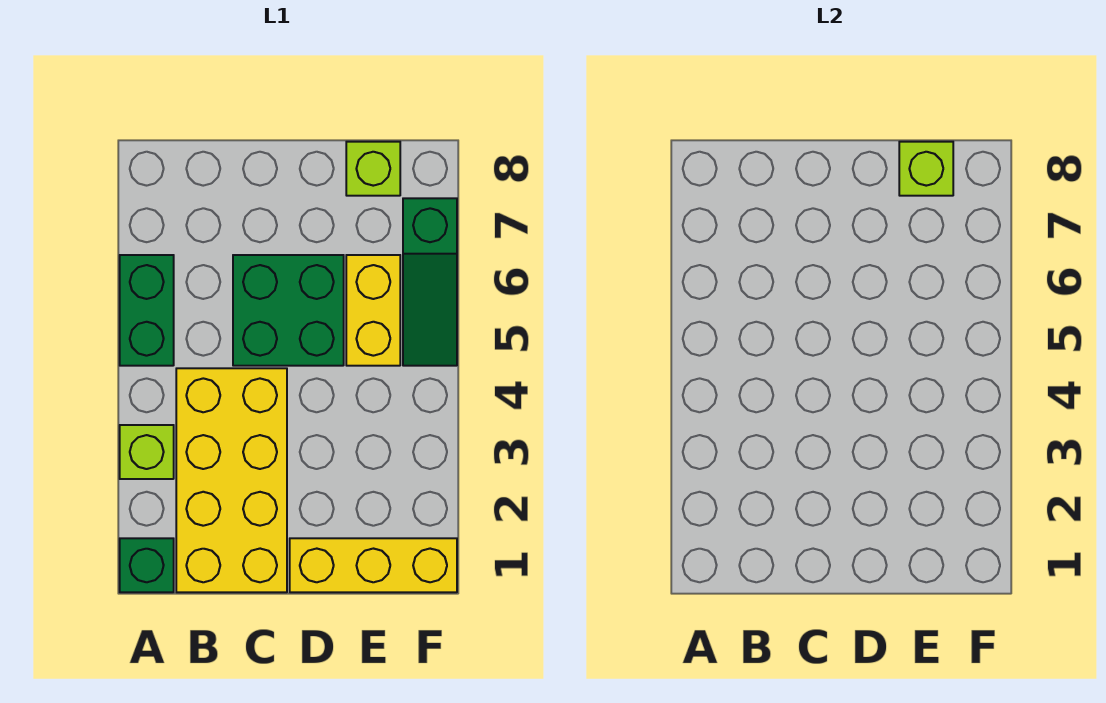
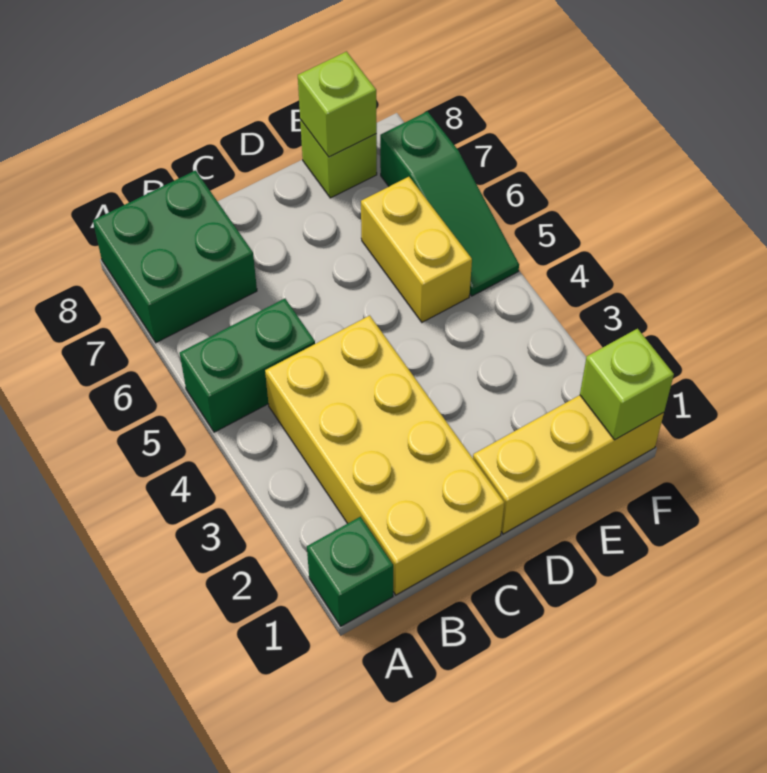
lime brick A3 level 1 -> lime brick F1 level 2
green brick A5:A6 level 1 -> green brick A5:B5 level 1
green brick C5:D6 level 1 -> green brick A7:B8 level 1

